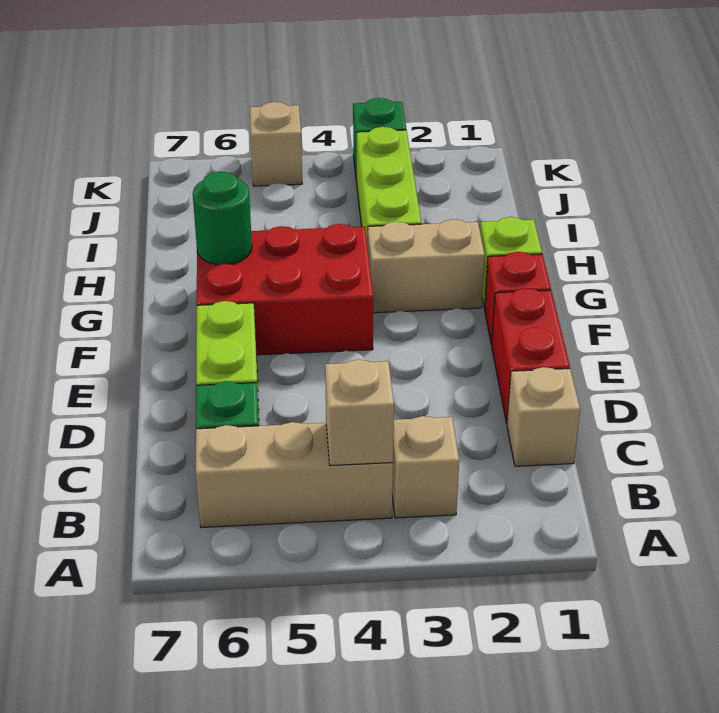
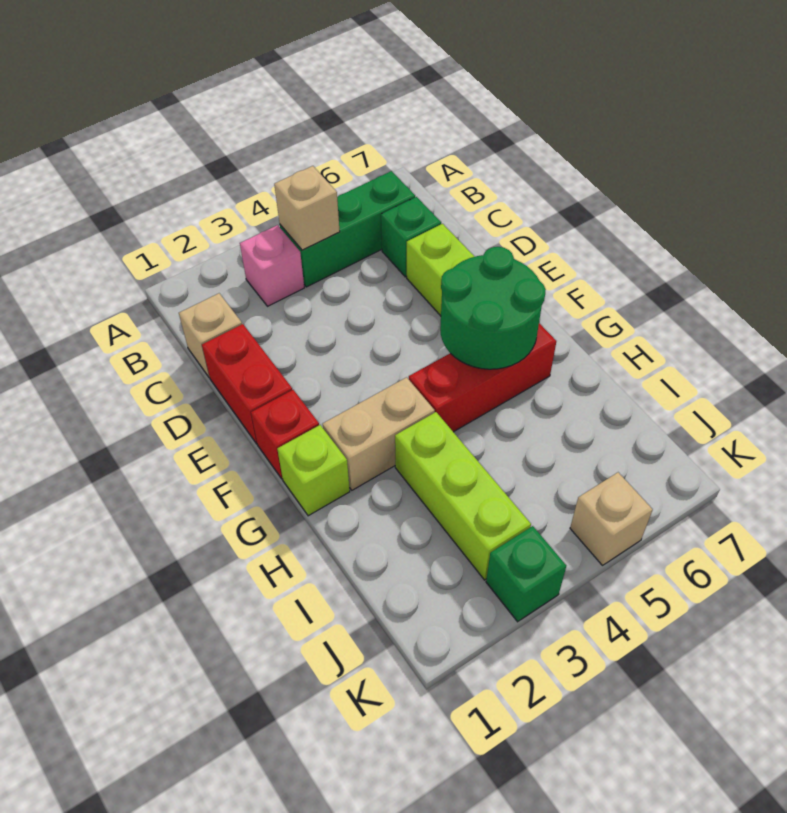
tan brick B3 level 1 -> pink brick B3 level 1
tan brick B4:B6 level 1 -> green brick B4:B6 level 1
red brick F4:G6 level 1 -> red brick G4:G6 level 1
green round brick G6 level 2 -> green round brick F5:G6 level 2

